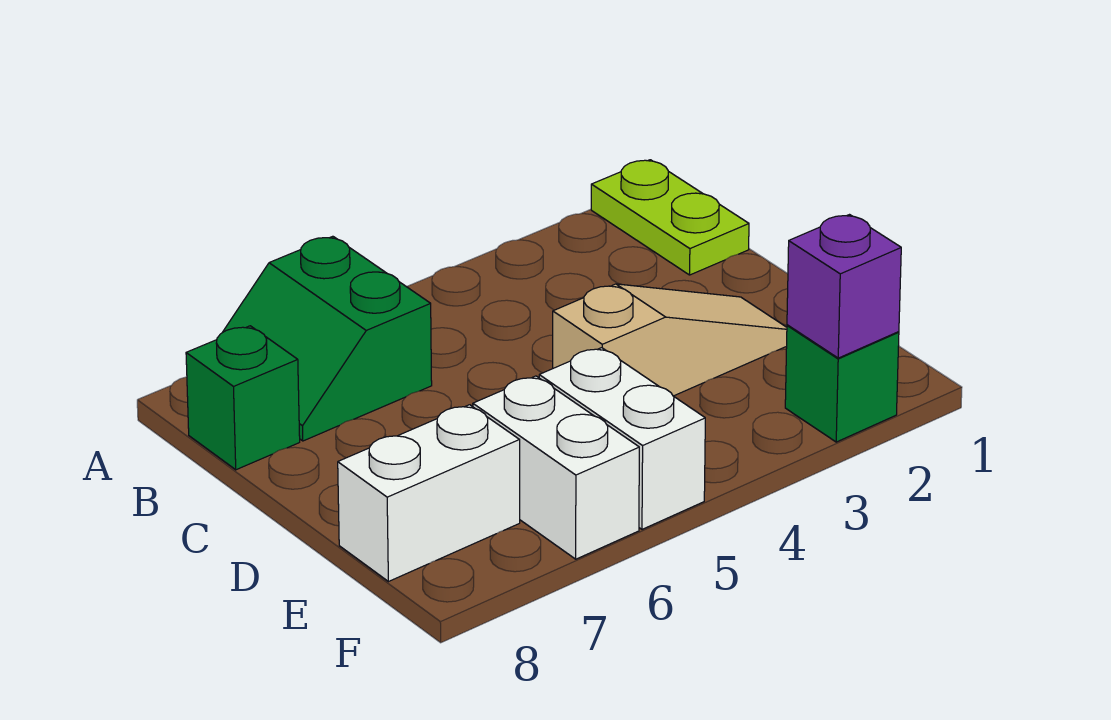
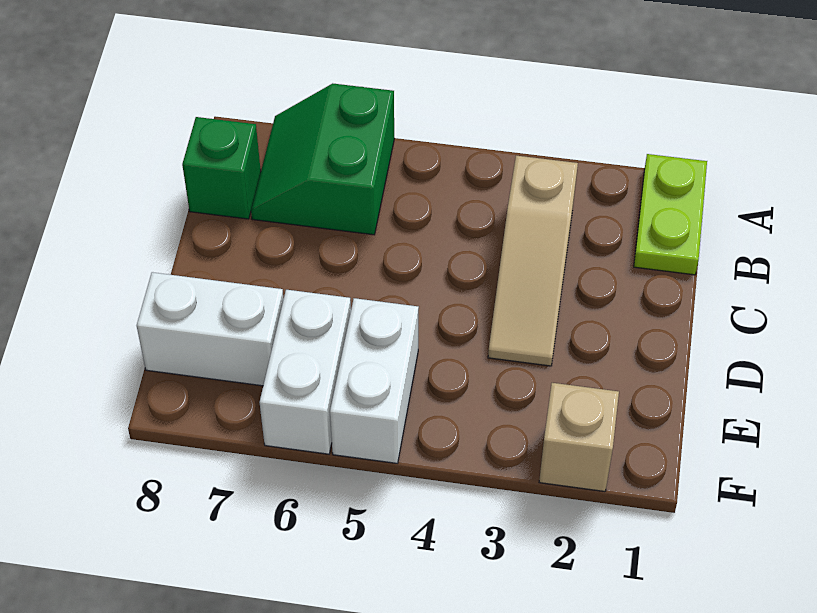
tan slope D2:D4 level 1 top 4 -> tan slope B3:D3 level 1 top B
green brick F2 level 1 -> tan brick F2 level 1
purple brick F2 level 2 -> none

